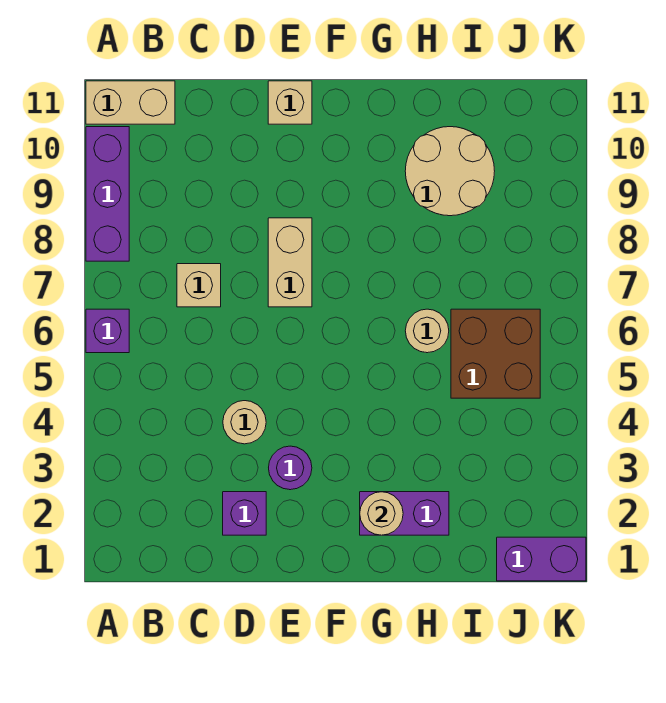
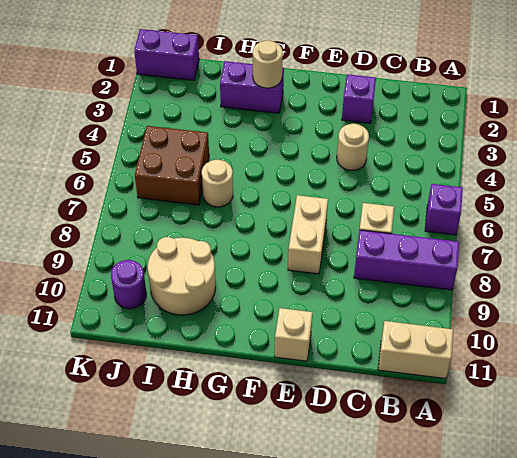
purple brick A8:A10 level 1 -> purple brick A8:C8 level 1
purple round brick E3 level 1 -> purple round brick J10 level 1

